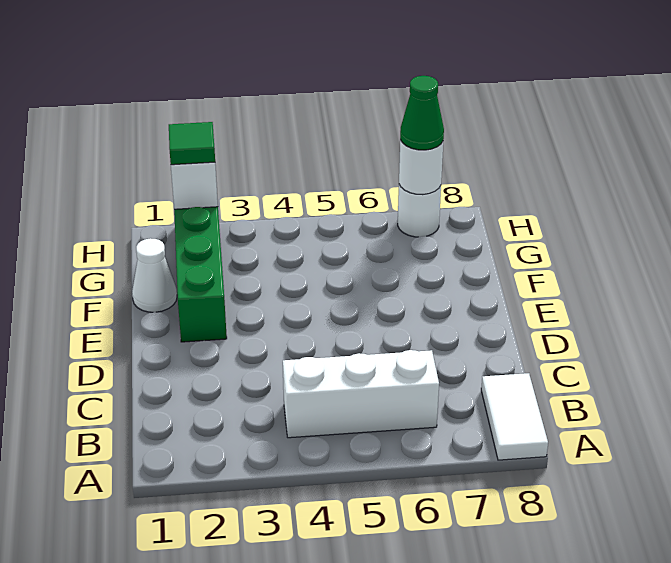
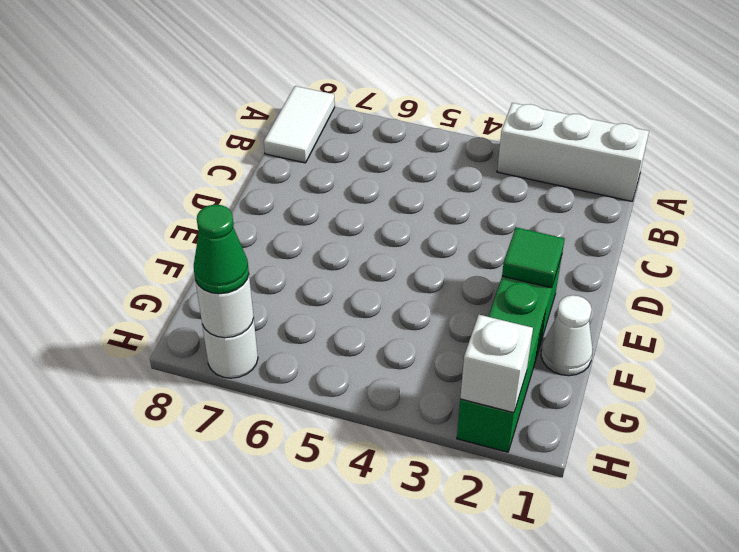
white brick B4:B6 level 1 -> white brick A1:A3 level 1
green tile H2 level 3 -> green tile E2 level 2

